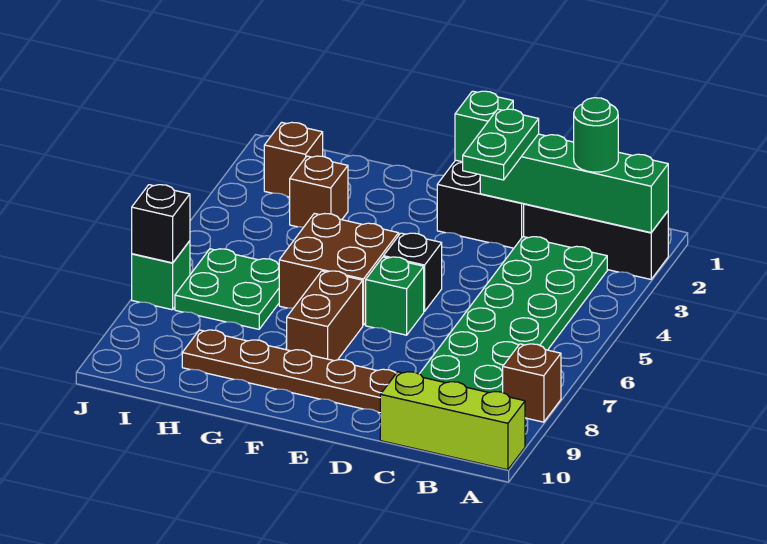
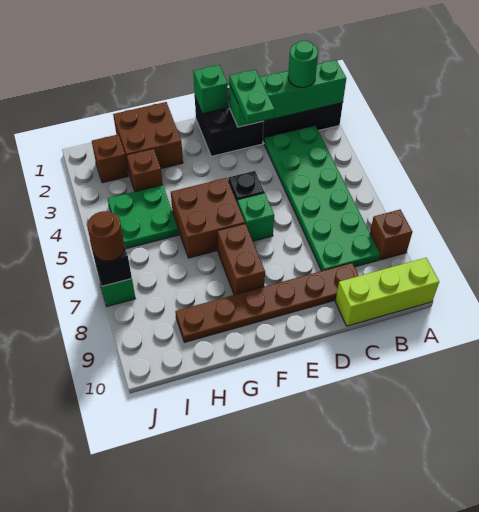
none -> brown brick G1:H2 level 1
green plate H6:I7 level 1 -> green plate H4:I5 level 1
none -> brown round brick J7 level 3

